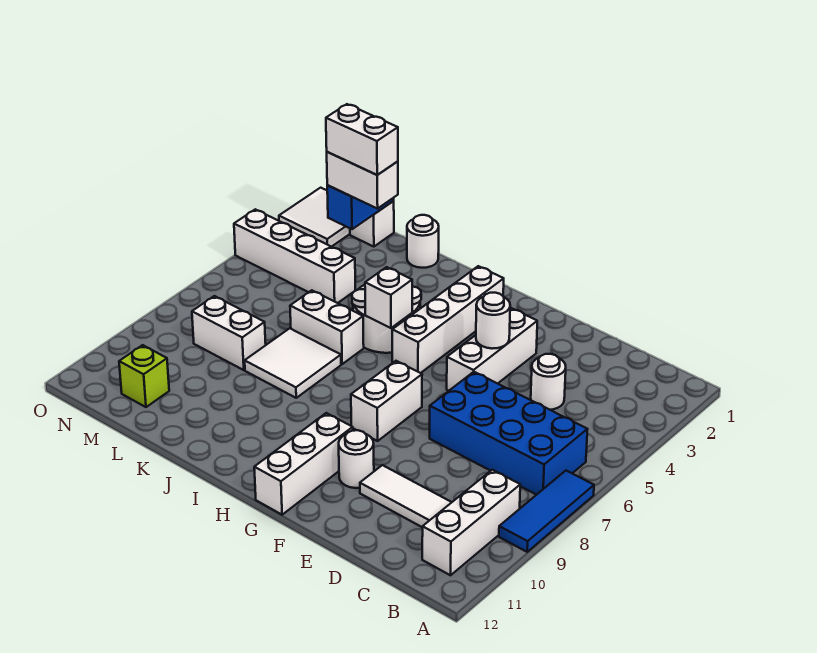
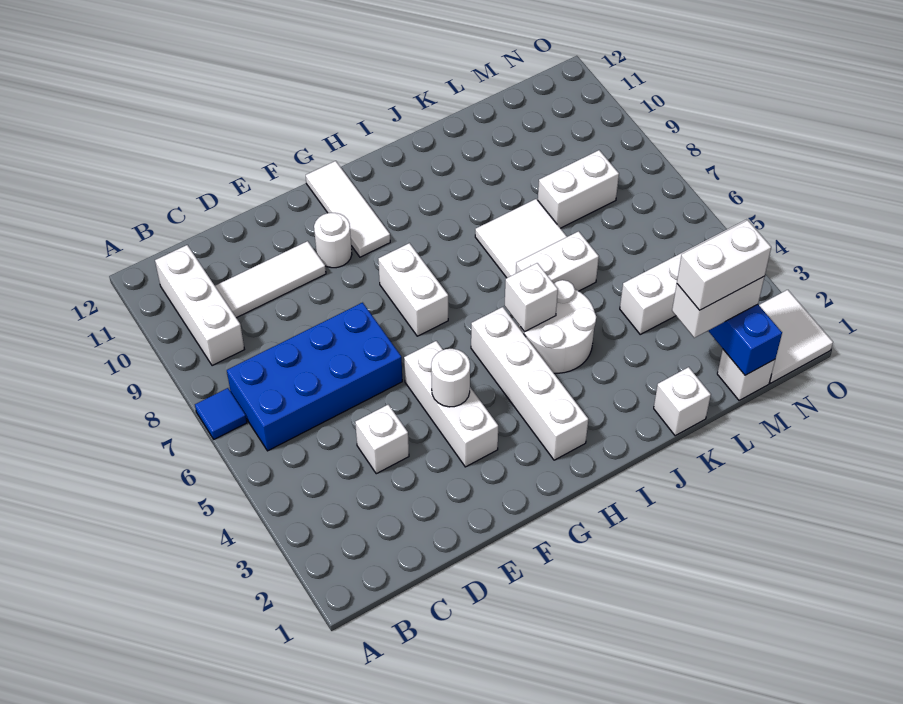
blue tile A7:A9 level 1 -> blue tile A7 level 1
white round brick D4 level 1 -> white brick D4 level 1
white brick G10:G12 level 1 -> white tile G10:G12 level 1
white round brick K1 level 1 -> white brick K1 level 1
lime brick M11 level 1 -> none

